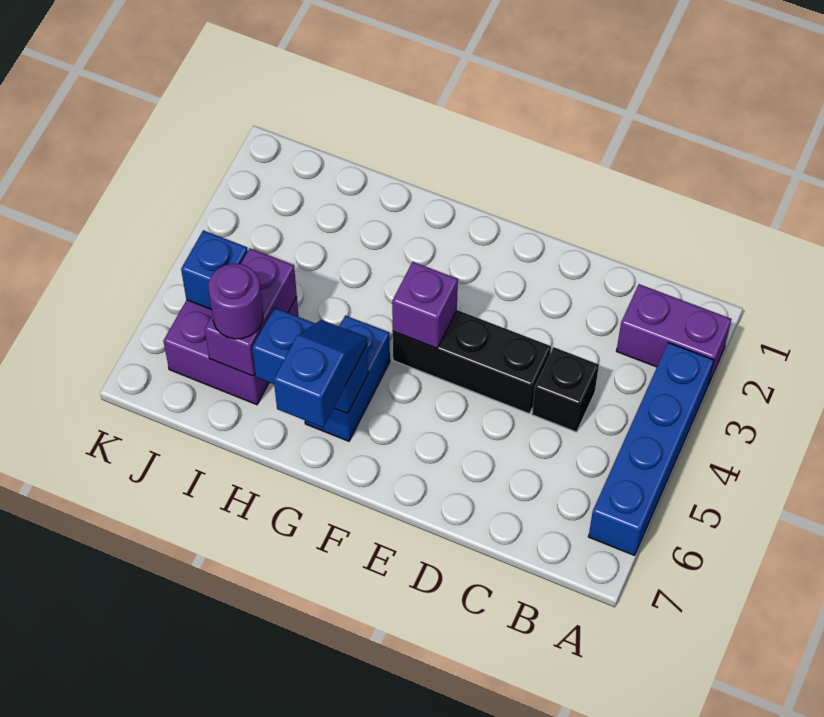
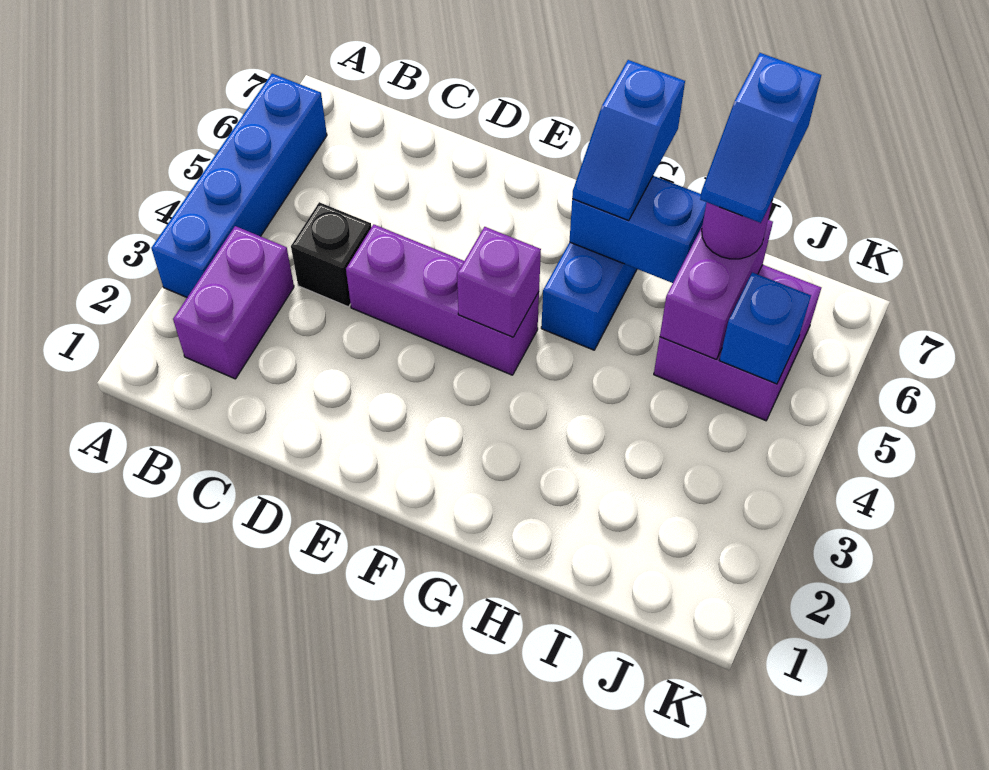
purple brick A2:B2 level 1 -> purple brick B2:B3 level 1
black brick D4:F4 level 1 -> purple brick D4:F4 level 1
none -> blue slope I6:I7 level 4 top 7

